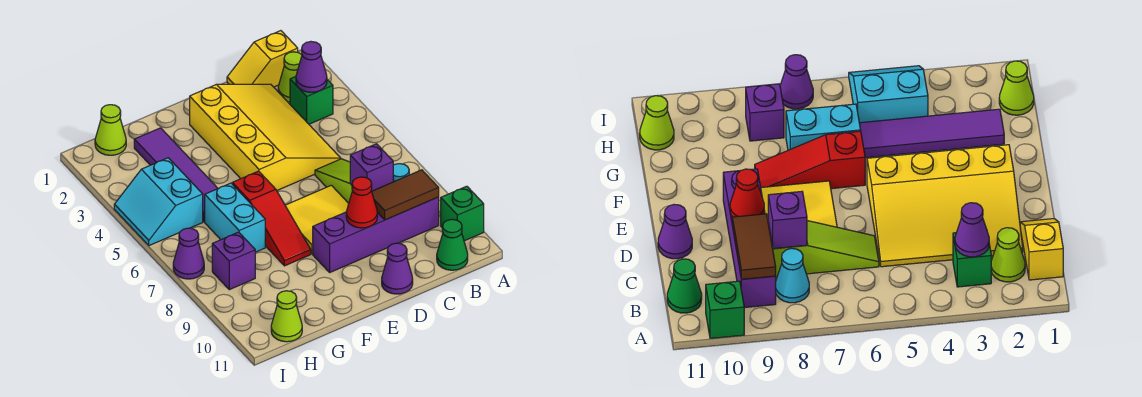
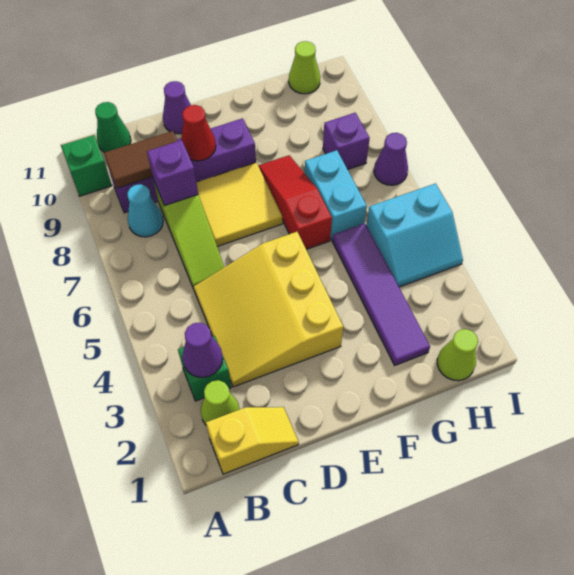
yellow slope C2:E5 level 1 top E -> yellow slope C3:E5 level 1 top E
cyan slope H4:I5 level 1 top H -> cyan slope H4:I5 level 1 top 5

